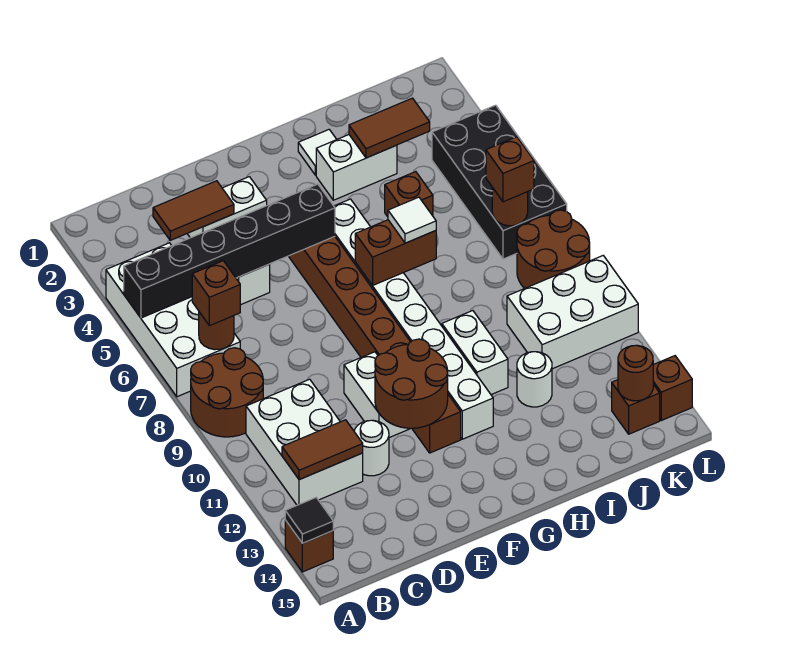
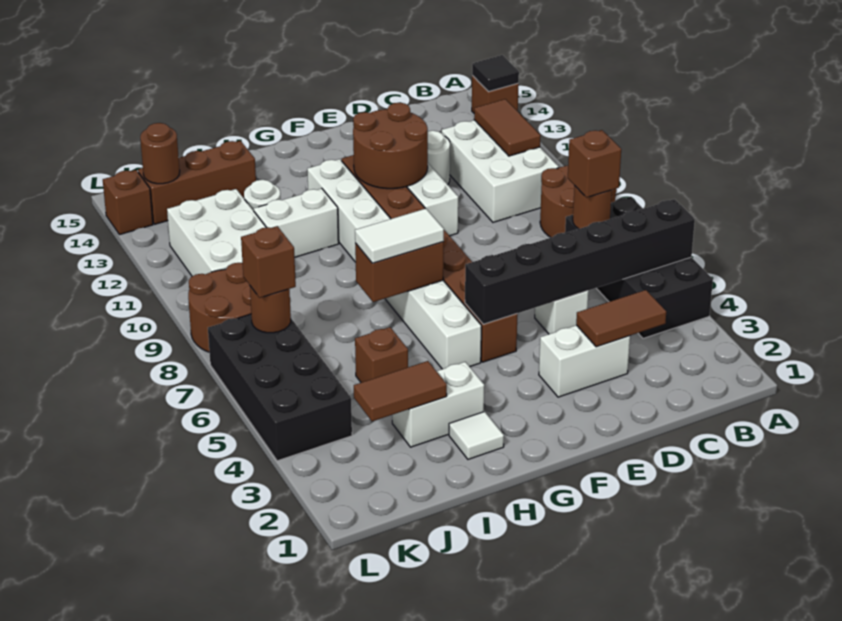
white brick A4:B7 level 1 -> black brick A4:B7 level 1
brown tile B12:C12 level 2 -> brown tile B11:B12 level 2
white tile H7 level 3 -> white tile G7:H7 level 3
white brick H10:H11 level 1 -> white brick H11:I11 level 1
white brick J10:L11 level 1 -> white brick J10:K12 level 1
brown brick K14 level 1 -> brown brick I14:K14 level 1

